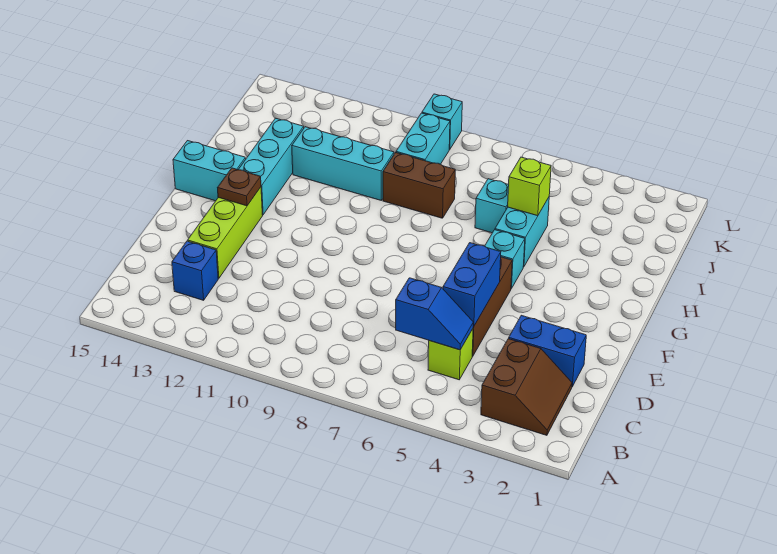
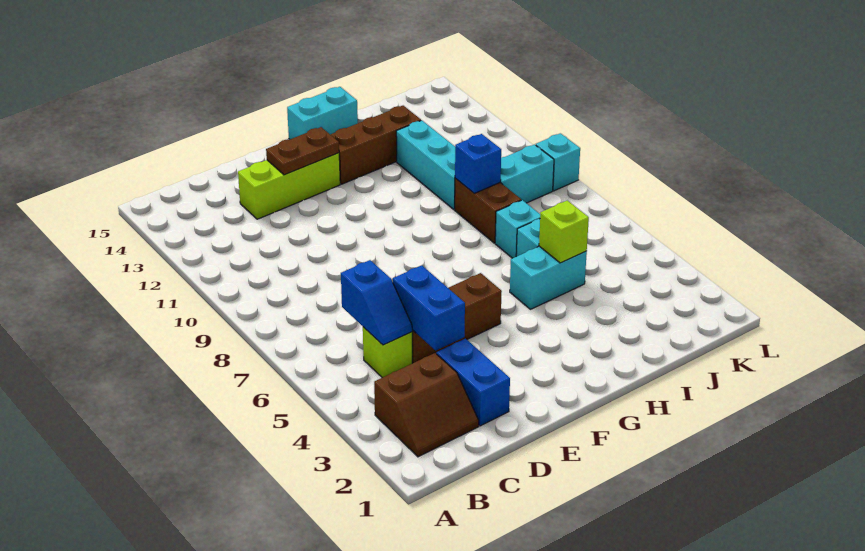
blue brick C13 level 1 -> blue brick I9 level 2
blue brick D5:E5 level 2 -> blue brick D4:D5 level 2
brown plate F13 level 2 -> brown plate E13:F13 level 2
cyan brick G5 level 1 -> cyan brick I7 level 1
cyan brick G13:I13 level 1 -> brown brick G13:I13 level 1
cyan brick G14:G15 level 1 -> cyan brick G15:H15 level 1

